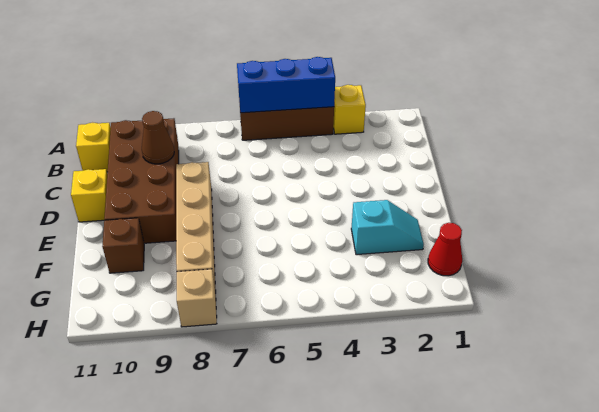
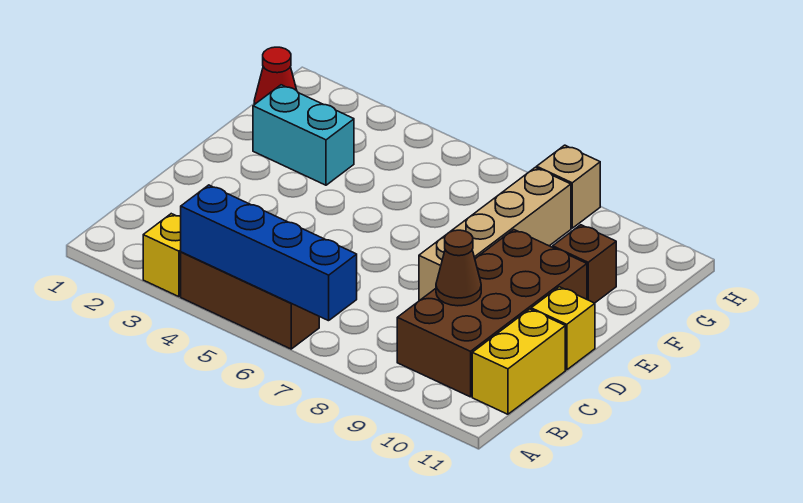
blue brick A4:A6 level 2 -> blue brick A4:A7 level 2
yellow brick B11 level 1 -> yellow brick B11:C11 level 1
cyan slope F2:F3 level 1 top 3 -> cyan brick F2:F3 level 1

